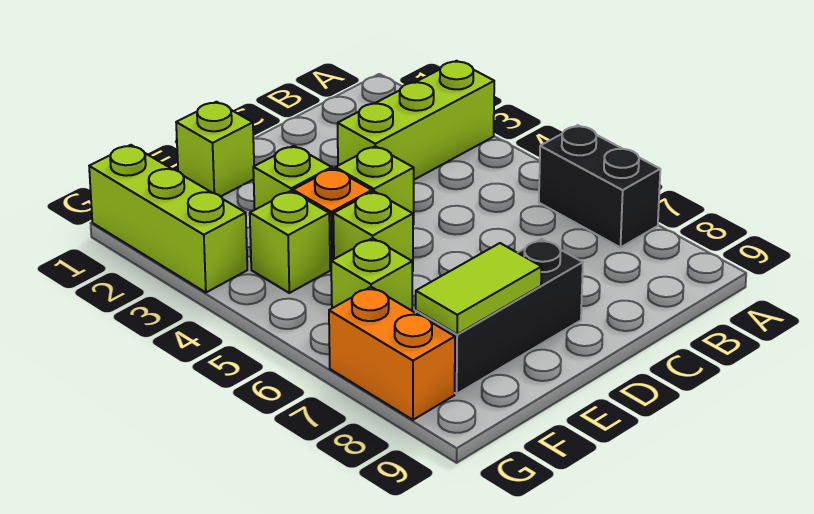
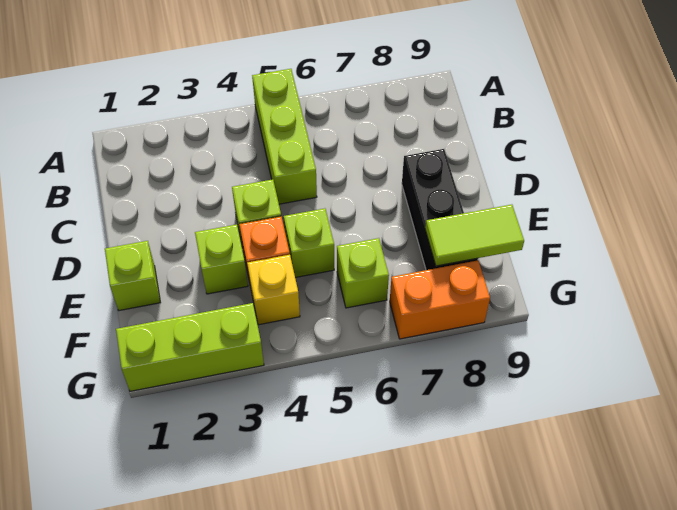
lime brick A3:C3 level 1 -> lime brick A5:C5 level 1
black brick A6:A7 level 1 -> none
lime tile E8:F8 level 2 -> lime tile F8:F9 level 2
lime brick F4 level 1 -> yellow brick F4 level 1

